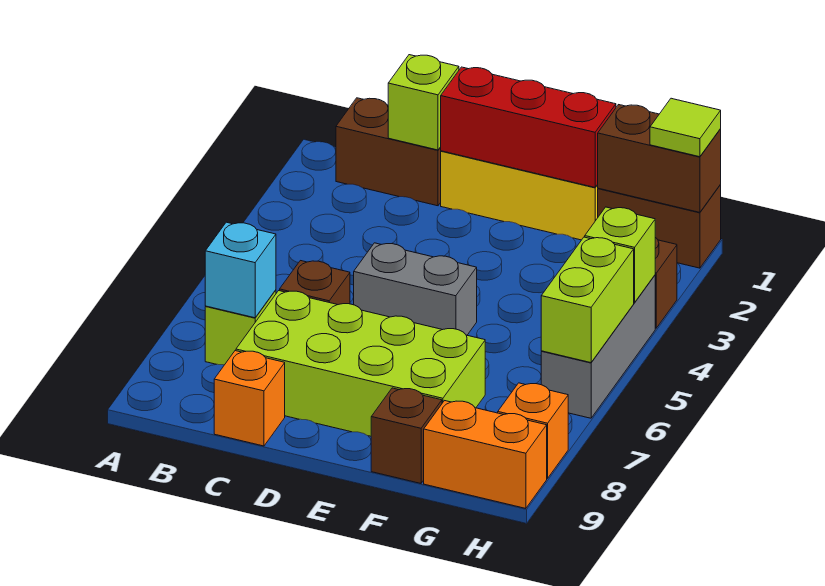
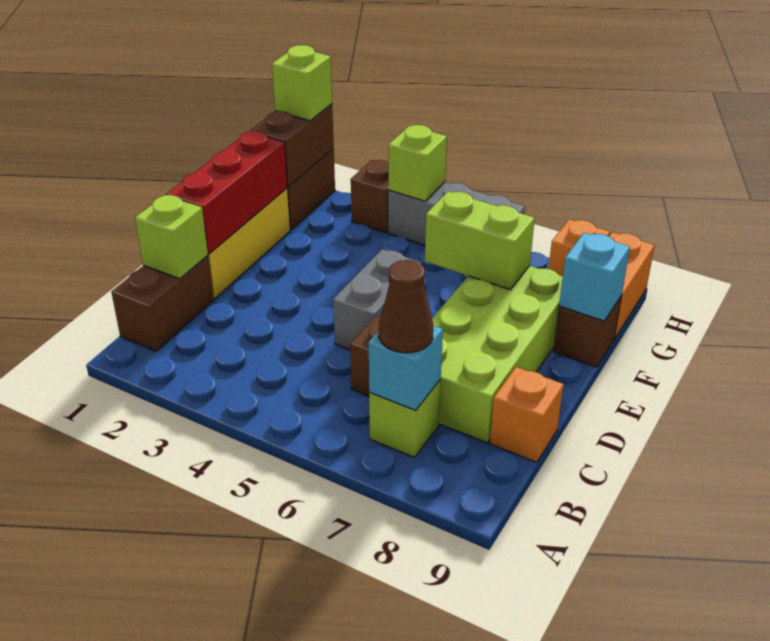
none -> brown cone B7 level 3
none -> cyan brick F9 level 2
lime tile H1 level 3 -> lime brick H1 level 3
lime brick H5:H6 level 2 -> lime brick F6:F7 level 2

